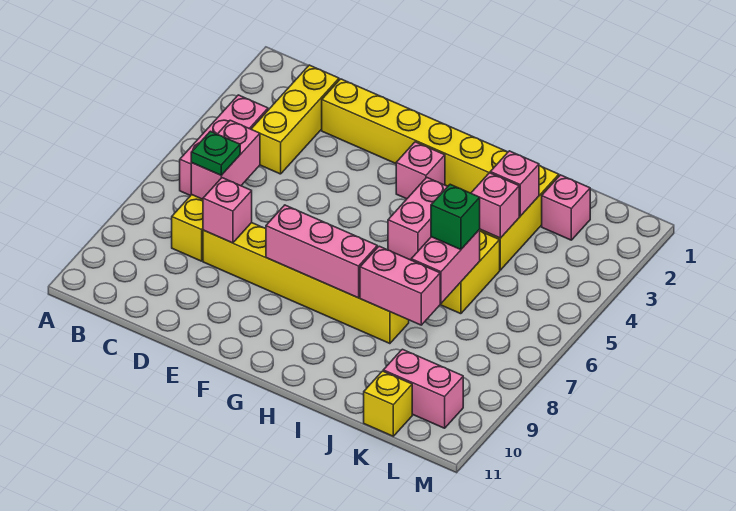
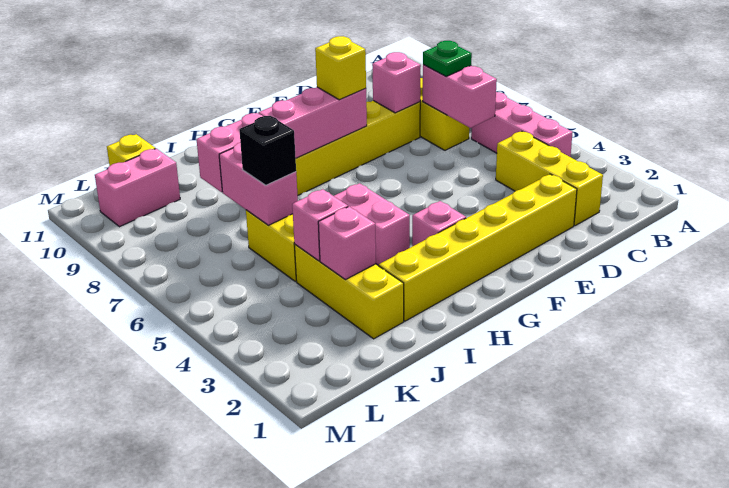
none -> yellow brick F8 level 3
green brick J6 level 3 -> black brick J6 level 3
pink brick K2 level 1 -> none

